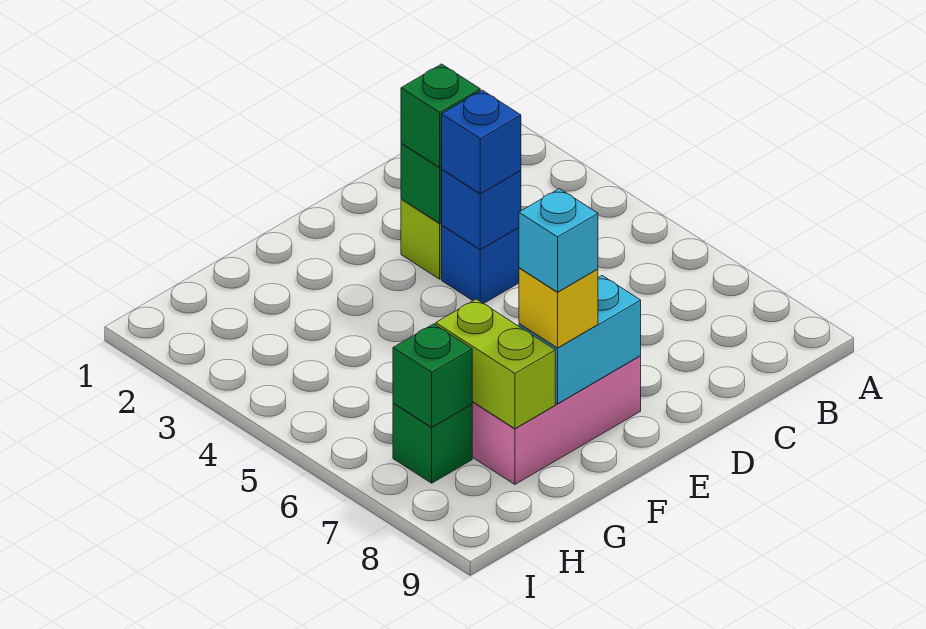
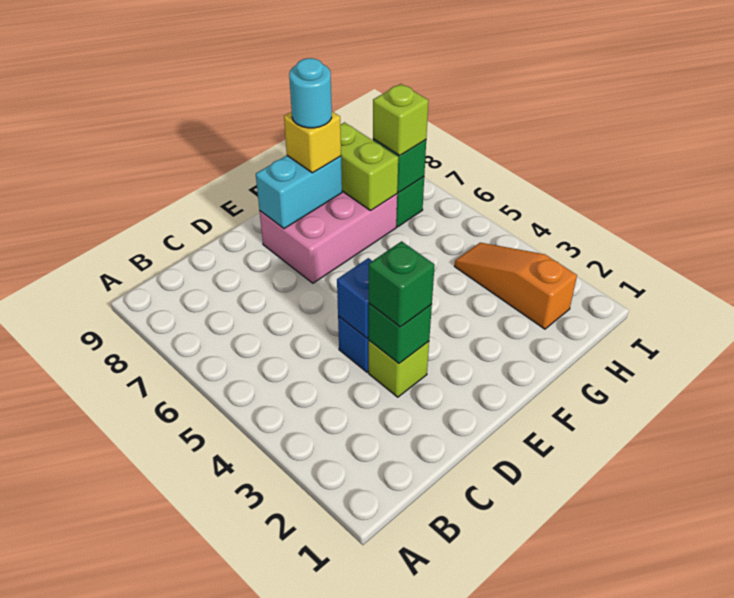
blue brick D4 level 3 -> none
cyan brick F8 level 4 -> cyan round brick F8 level 4
none -> orange slope H2:H4 level 1 top 2
none -> lime brick H7 level 3

